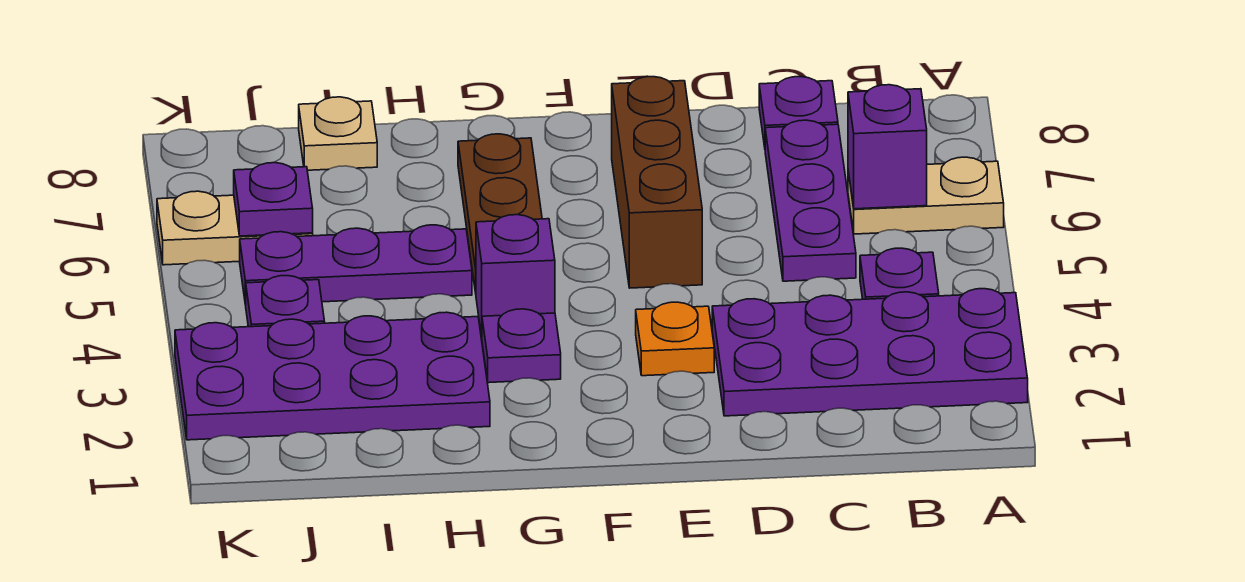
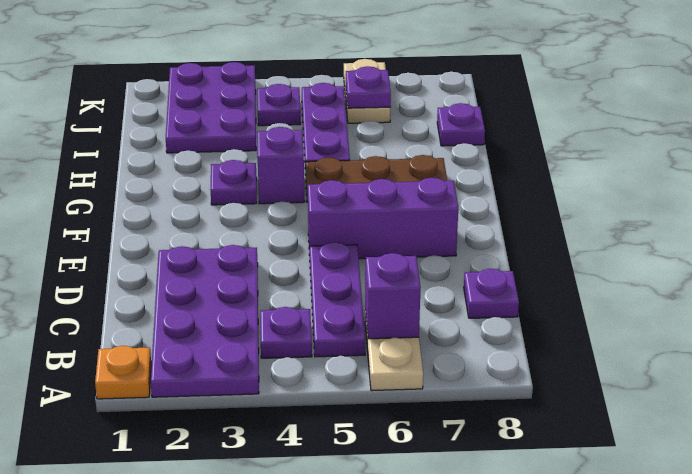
purple plate C5:C7 level 1 -> purple plate B5:D5 level 1
orange plate E3 level 1 -> orange plate A1 level 1
brown brick E5:E7 level 1 -> purple brick E5:E7 level 1
purple plate H2:K3 level 1 -> purple plate I2:K3 level 1
tan plate I8 level 1 -> purple plate I8 level 1

